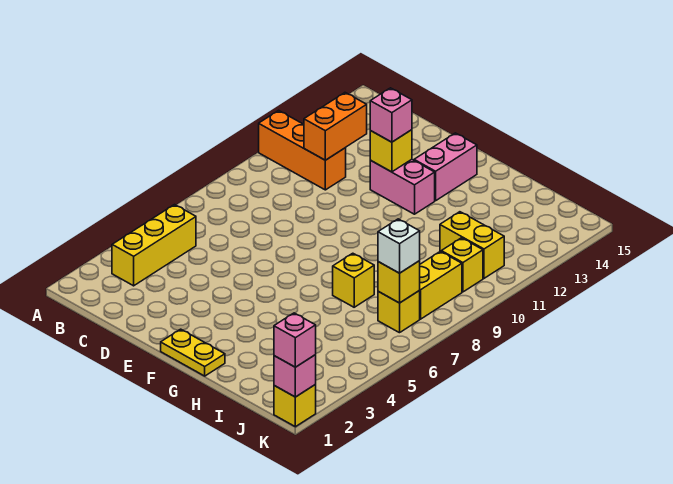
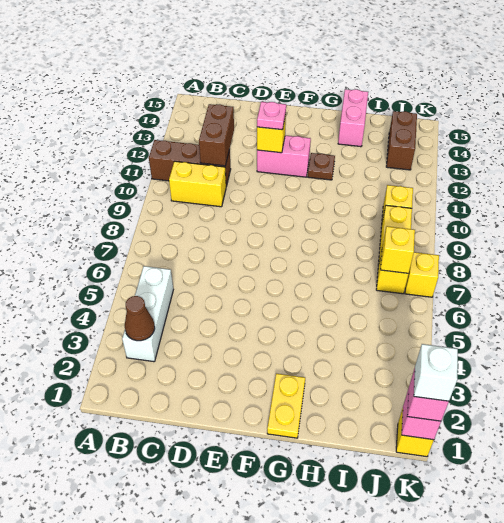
orange brick A11:C11 level 1 -> brown brick A11:C11 level 1
yellow brick B3:B5 level 1 -> white brick B3:B5 level 1
none -> brown cone B3 level 2
orange brick C11:C12 level 2 -> brown brick C11:C12 level 2
pink brick E12 level 3 -> pink plate E12 level 3
yellow plate F1:G1 level 1 -> yellow plate G1:G2 level 1
pink brick F13:F14 level 1 -> pink brick H14:H15 level 1
none -> brown plate G12 level 1
yellow brick H7 level 1 -> yellow brick K7 level 1
yellow brick I11:J11 level 1 -> yellow brick B10:C10 level 1
white brick J7 level 3 -> white brick K1 level 4
none -> brown brick J13:J14 level 1

